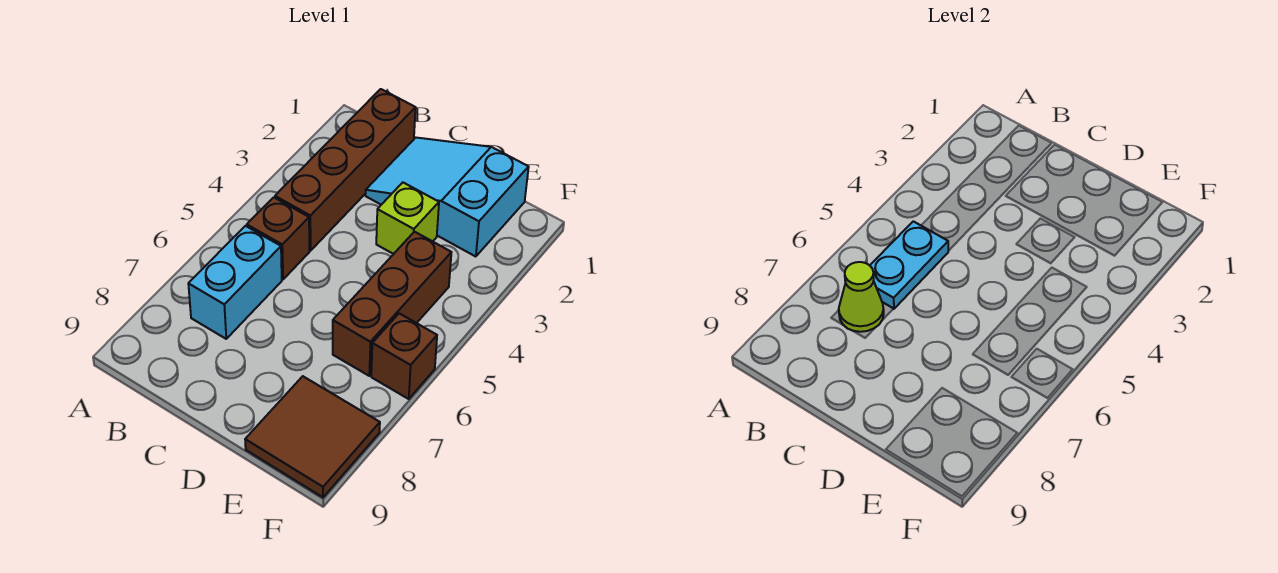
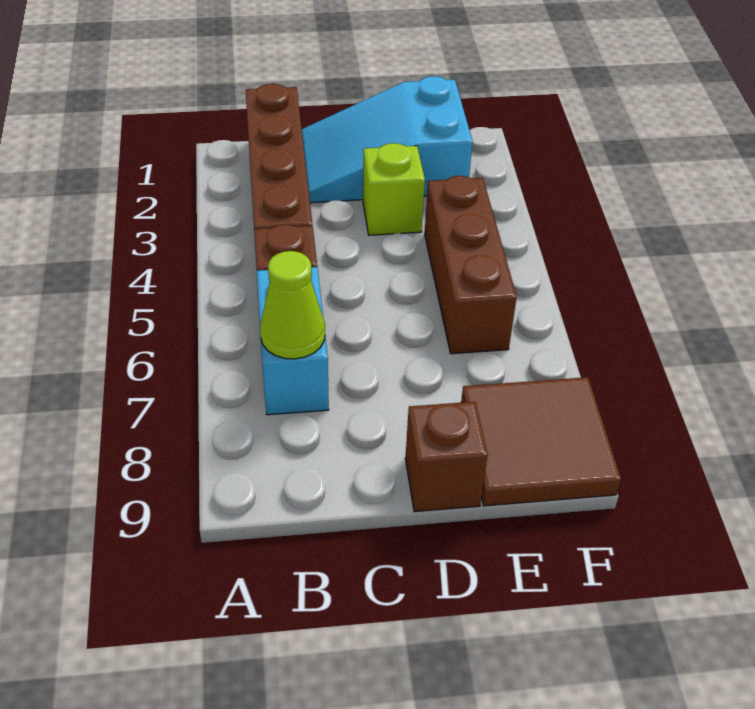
cyan plate B5:B6 level 2 -> none
brown brick F6 level 1 -> brown brick D9 level 1

